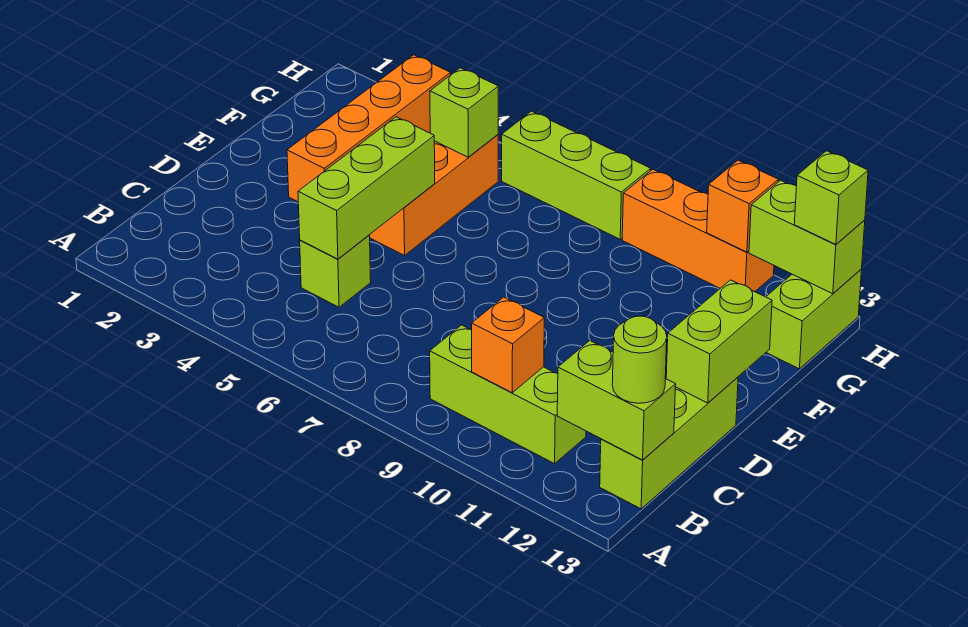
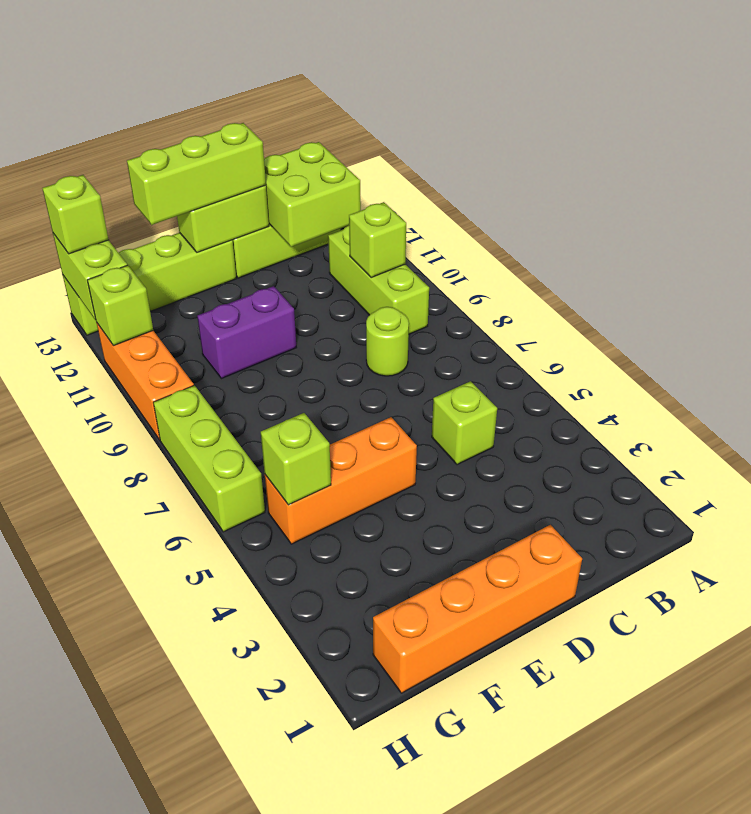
orange brick B10 level 2 -> lime brick B10 level 2
lime brick B12:B13 level 2 -> lime brick B12:C13 level 2
lime round brick B13 level 3 -> lime round brick C8 level 1
lime brick C5:E5 level 2 -> lime brick D13:F13 level 3
orange brick E3:H3 level 1 -> orange brick D1:G1 level 1
none -> purple brick E10:F10 level 1
lime brick G13:H13 level 1 -> lime brick E13:H13 level 1
orange brick H11 level 2 -> lime brick H11 level 2

